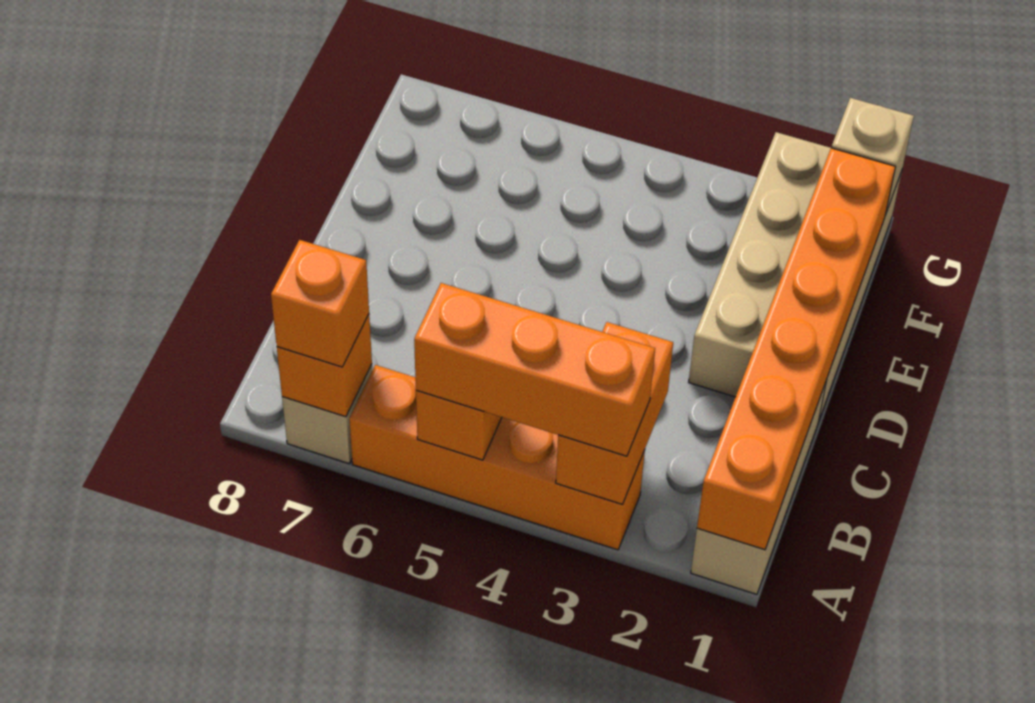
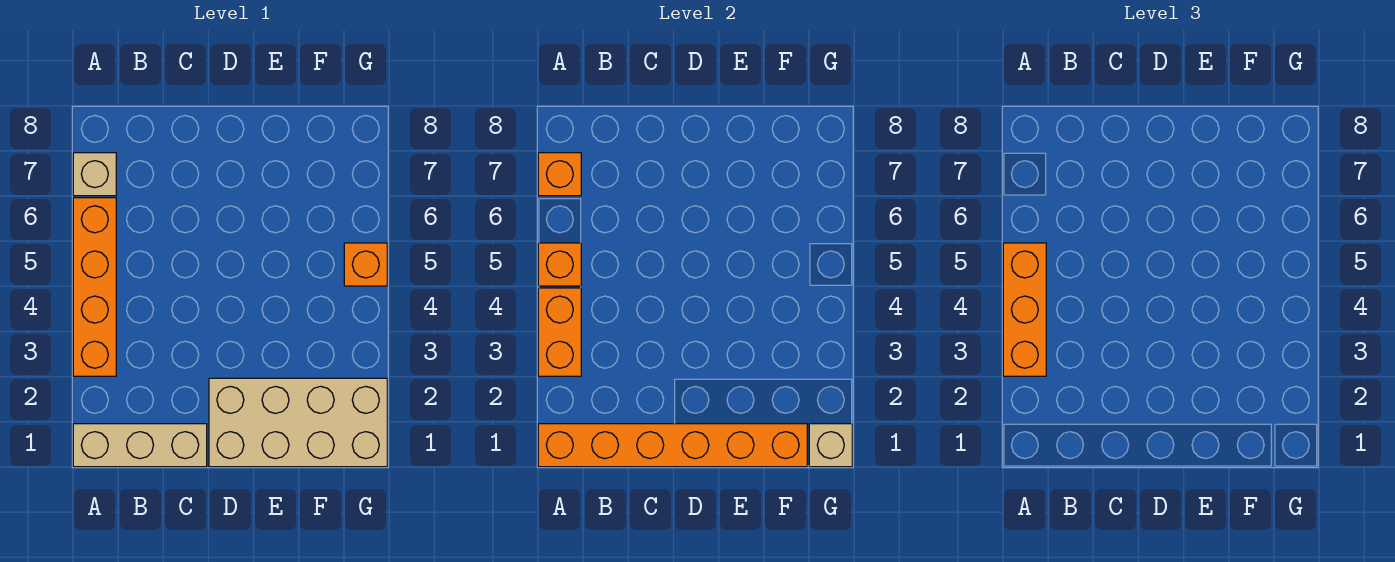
orange brick A3:B3 level 2 -> orange brick A3:A4 level 2
orange brick A7 level 3 -> orange brick G5 level 1

